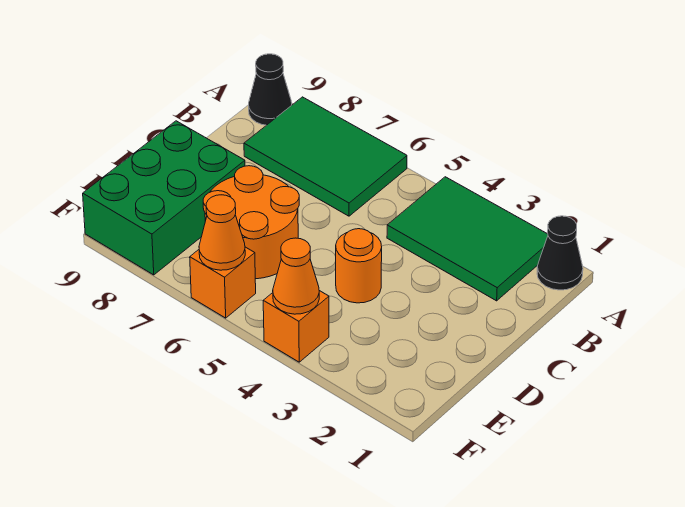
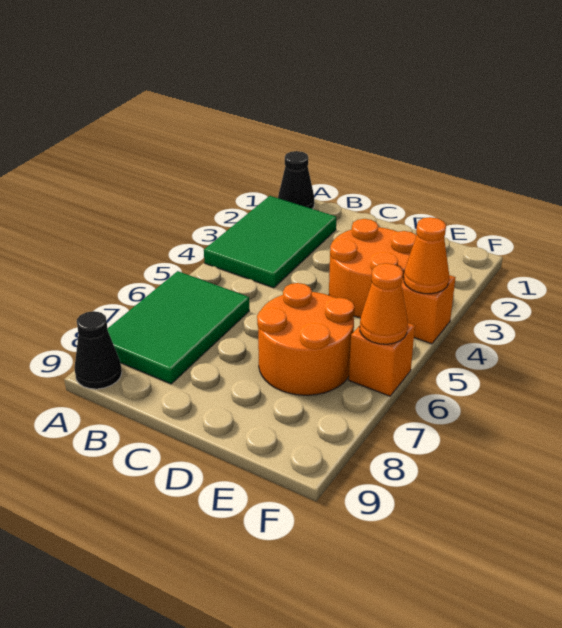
orange round brick D4 level 1 -> orange round brick D3:E4 level 1
green brick D8:F9 level 1 -> none

